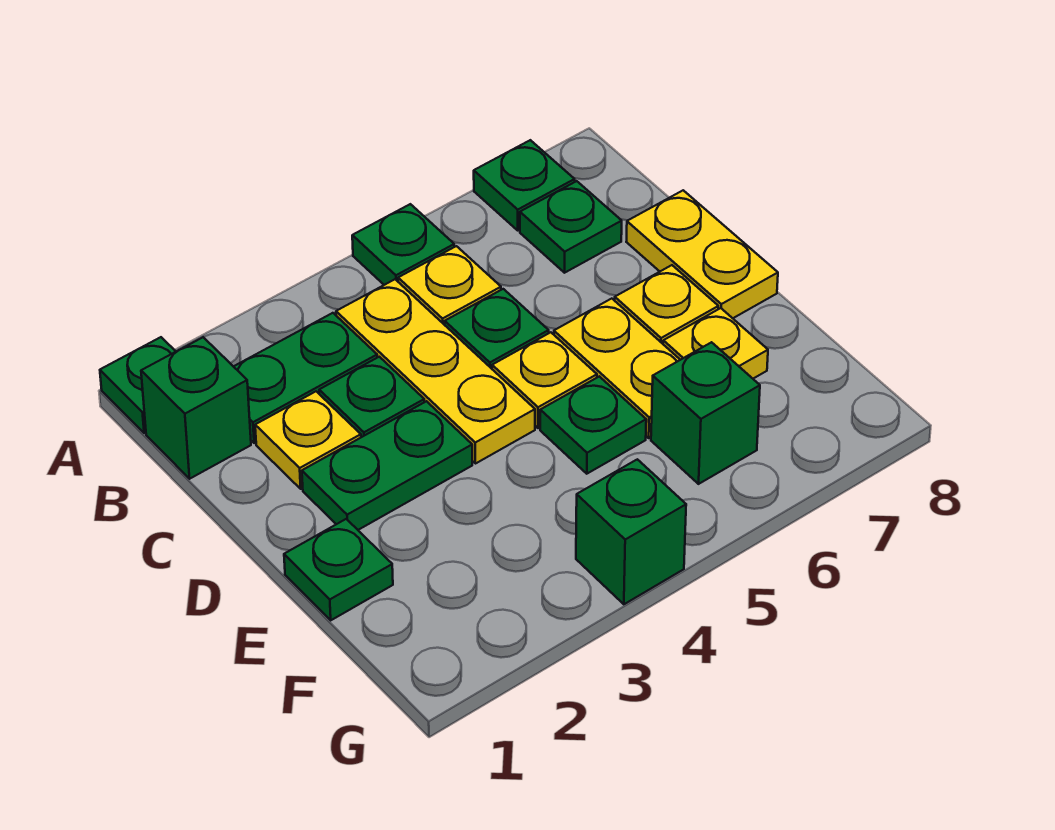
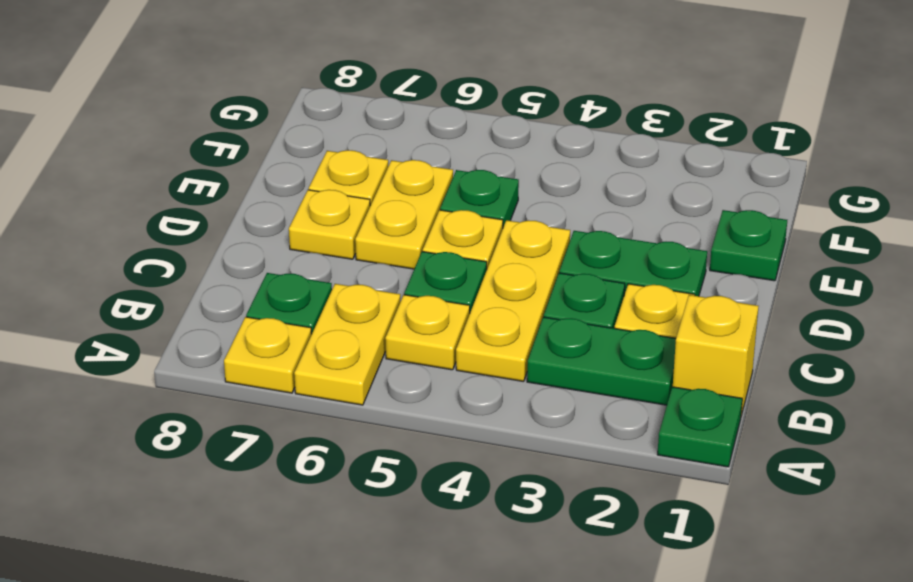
green plate A5 level 1 -> none
green plate A7 level 1 -> yellow plate A7 level 1
green brick B1 level 1 -> yellow brick B1 level 1
yellow plate C8:D8 level 1 -> yellow plate A6:B6 level 1
green brick F6 level 1 -> none
green brick G4 level 1 -> none

